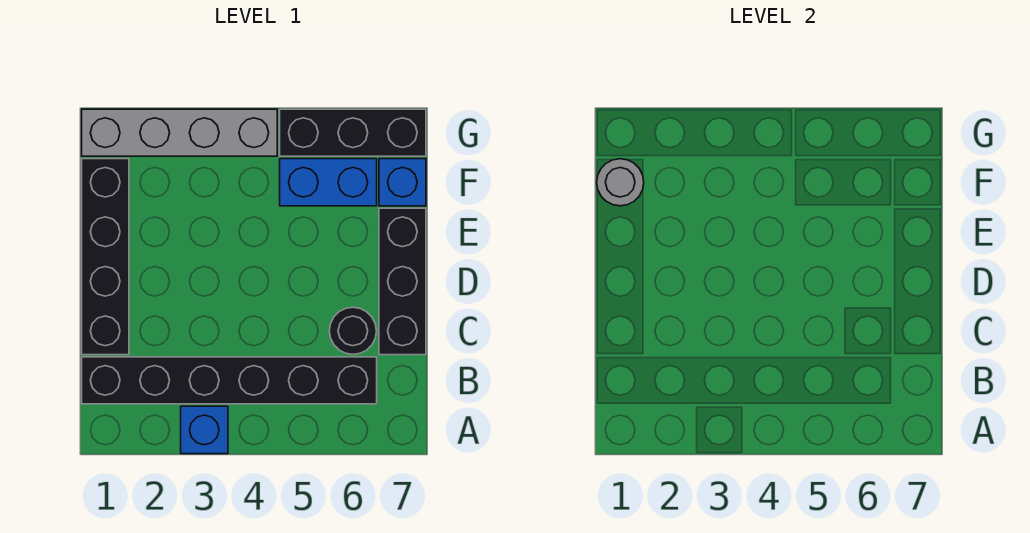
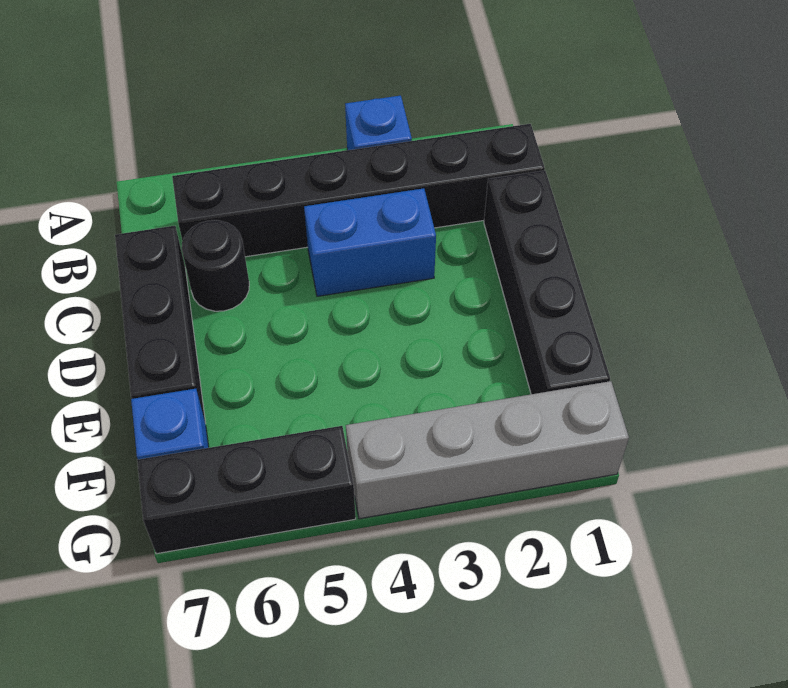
grey round brick F1 level 2 -> none
blue brick F5:F6 level 1 -> blue brick C3:C4 level 1

